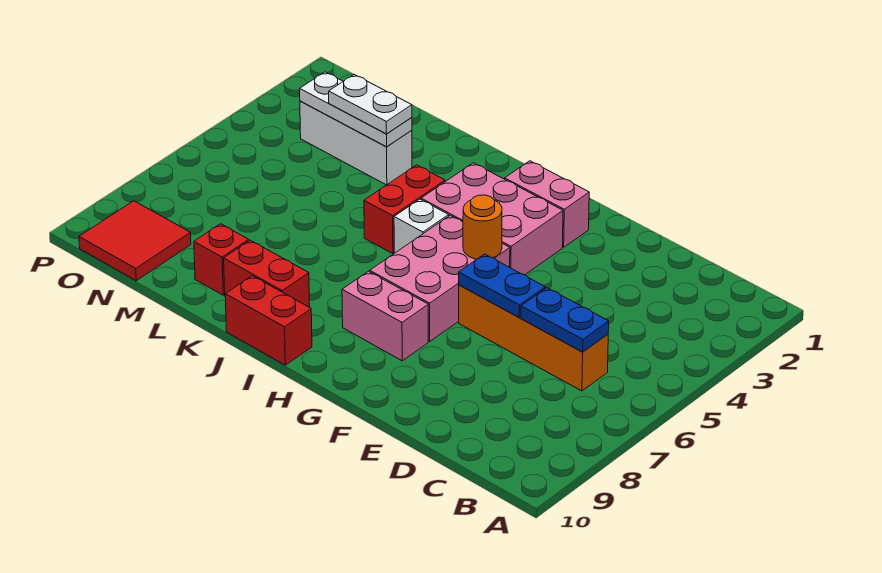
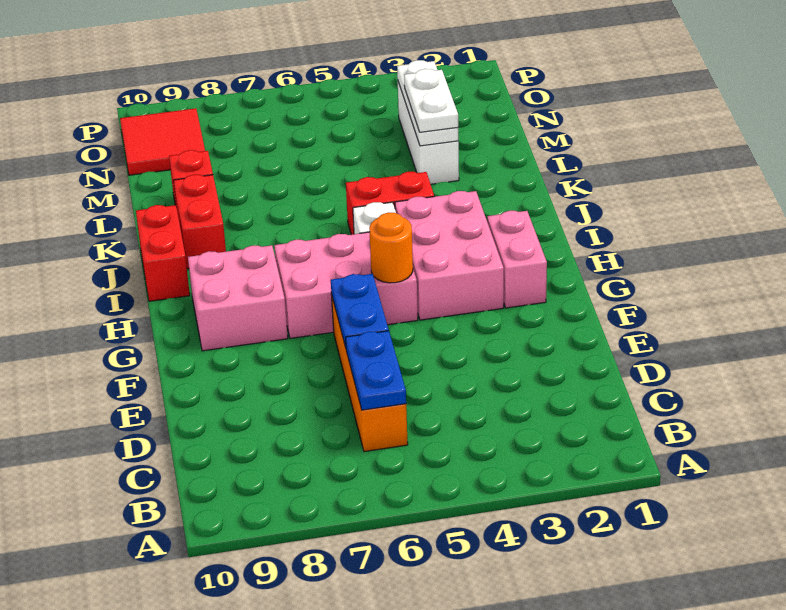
pink brick G8:H8 level 1 -> pink brick G8:H9 level 1

